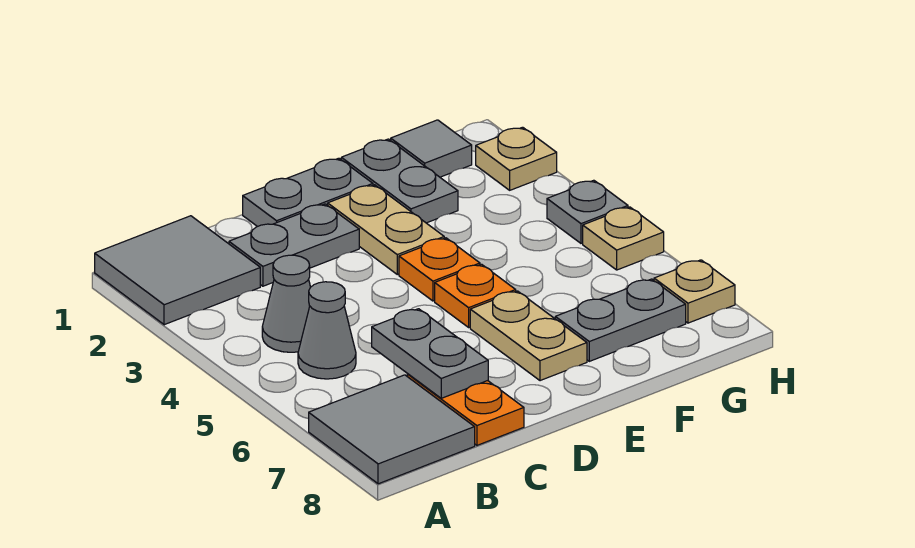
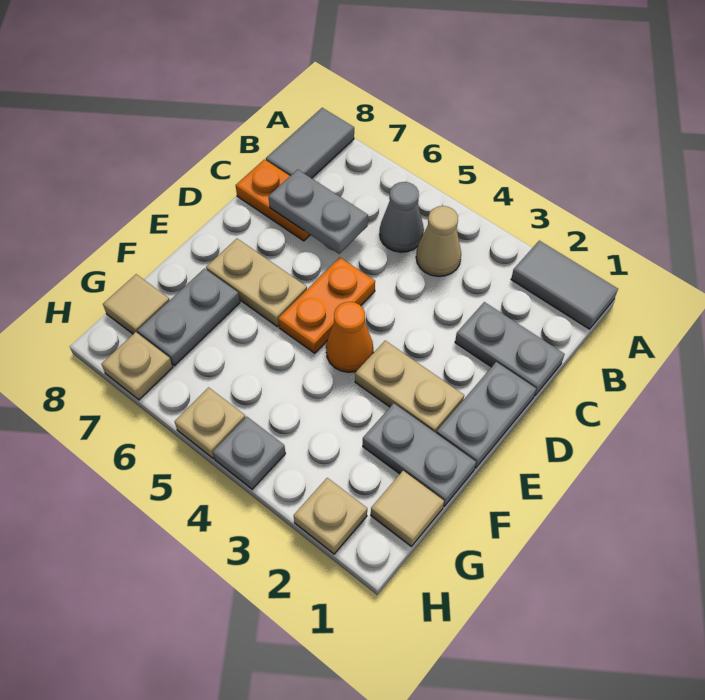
grey tile A1:B2 level 1 -> grey tile A1:A2 level 1
grey tile A7:B8 level 1 -> grey tile A8:B8 level 1
grey cone B4 level 1 -> tan cone B4 level 1
grey plate C2:D2 level 1 -> grey plate C1:C2 level 1
orange plate E4 level 1 -> orange cone E4 level 1
orange plate E5 level 1 -> orange plate D5:E5 level 1
grey tile G1 level 1 -> tan tile G1 level 1
none -> tan tile G8 level 1

